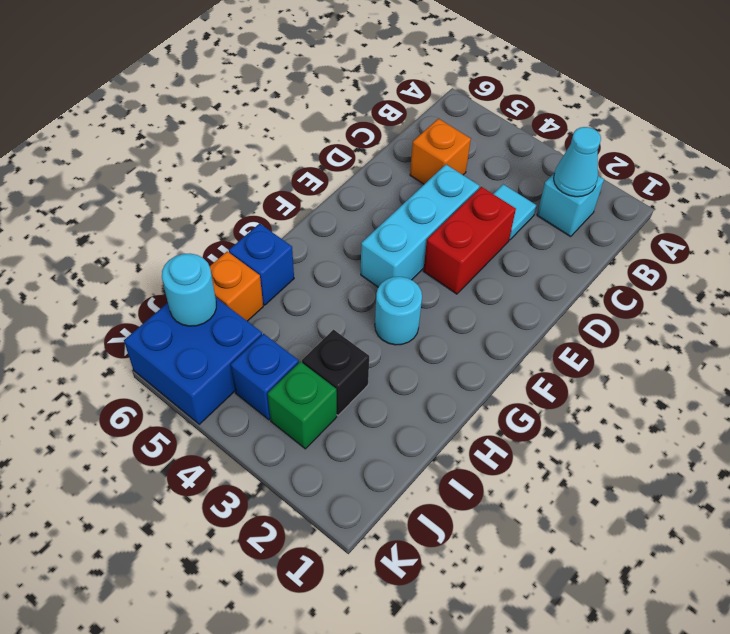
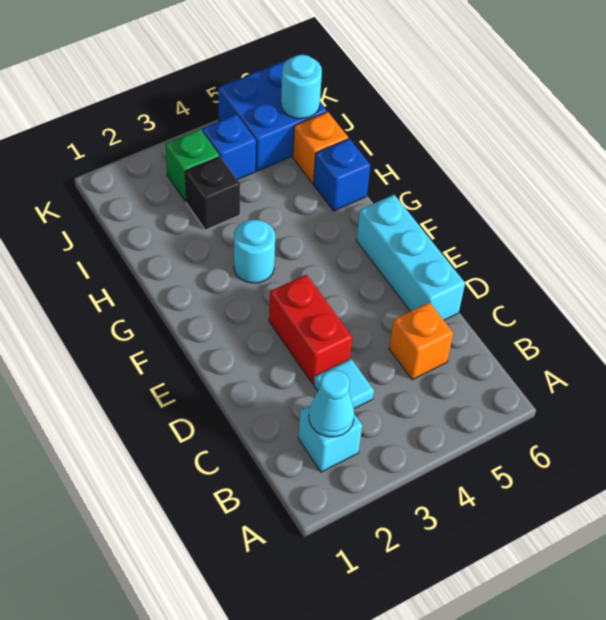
cyan brick D4:F4 level 1 -> cyan brick D6:F6 level 1

